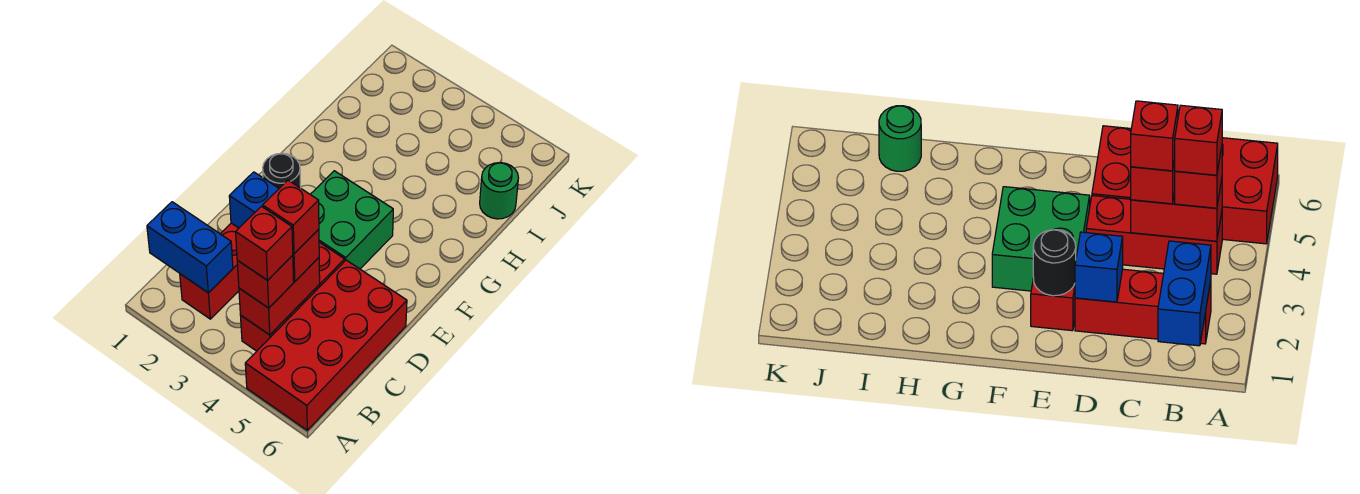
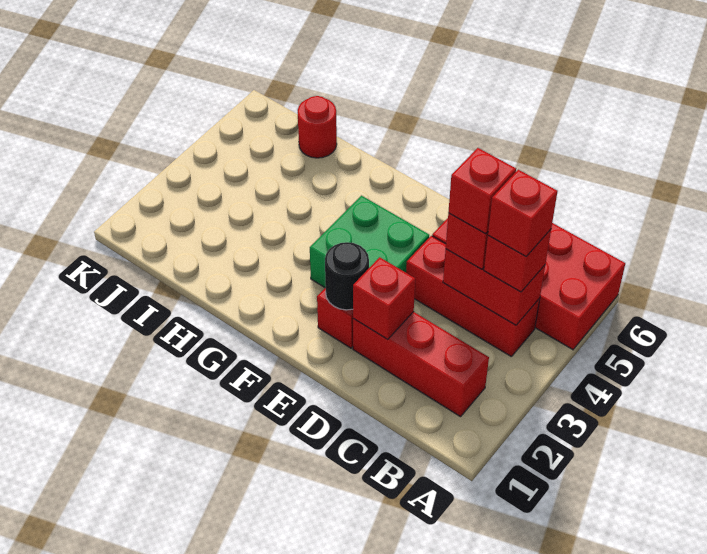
blue brick B1:B2 level 2 -> none
blue brick D2 level 2 -> red brick D2 level 2
green round brick I6 level 1 -> red round brick I6 level 1

